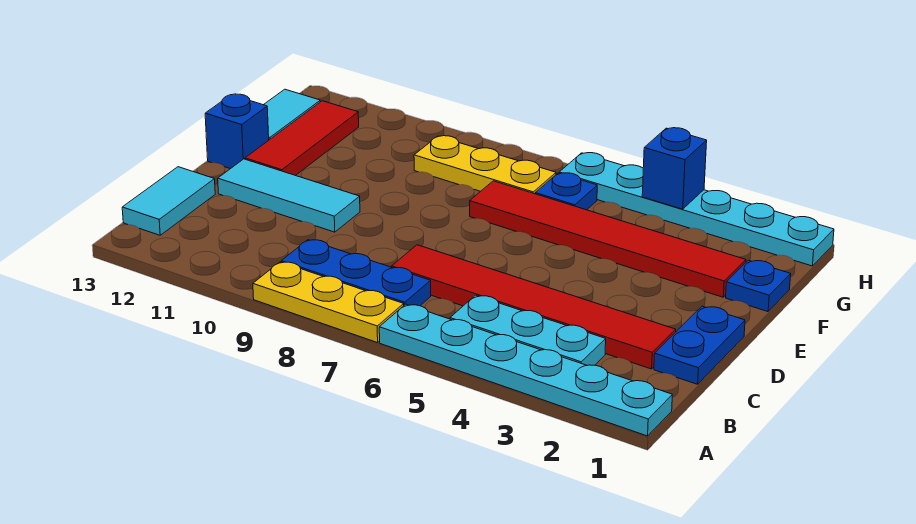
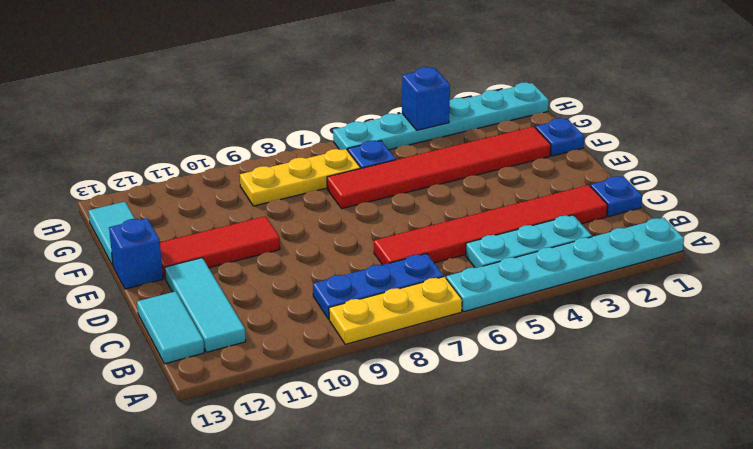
blue plate C1:D1 level 1 -> blue plate C1 level 1
cyan tile D10:D12 level 1 -> cyan tile B12:D12 level 1
red tile E12:G12 level 1 -> red tile E10:E12 level 1

